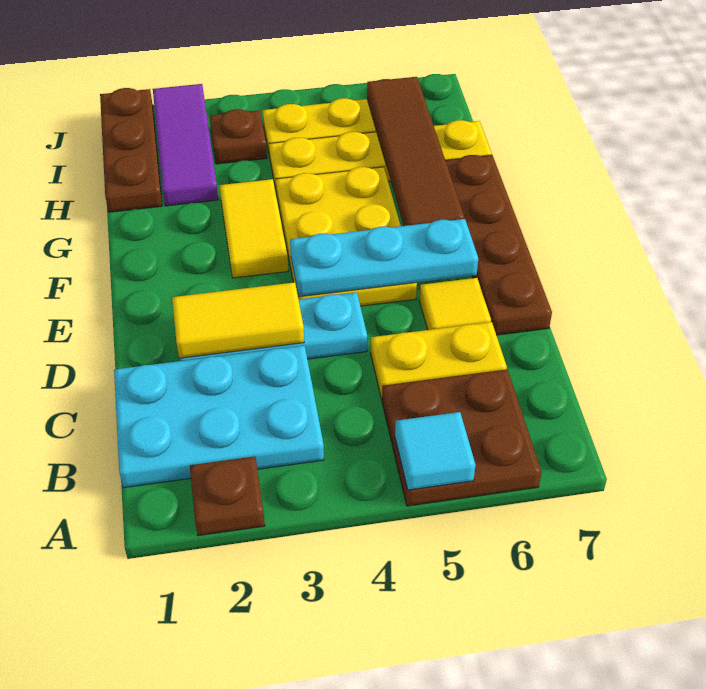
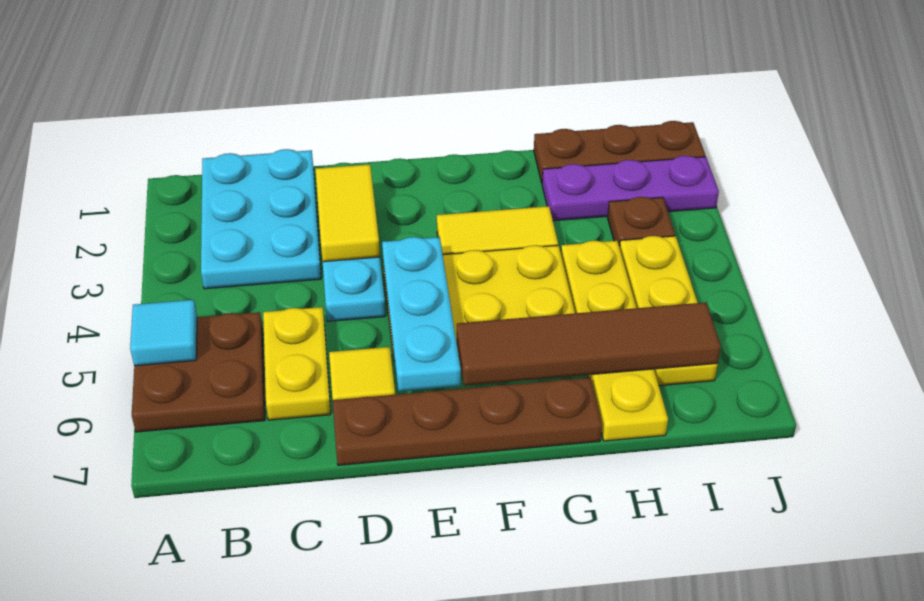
brown plate A2 level 1 -> none
purple tile H2:J2 level 1 -> purple plate H2:J2 level 1

